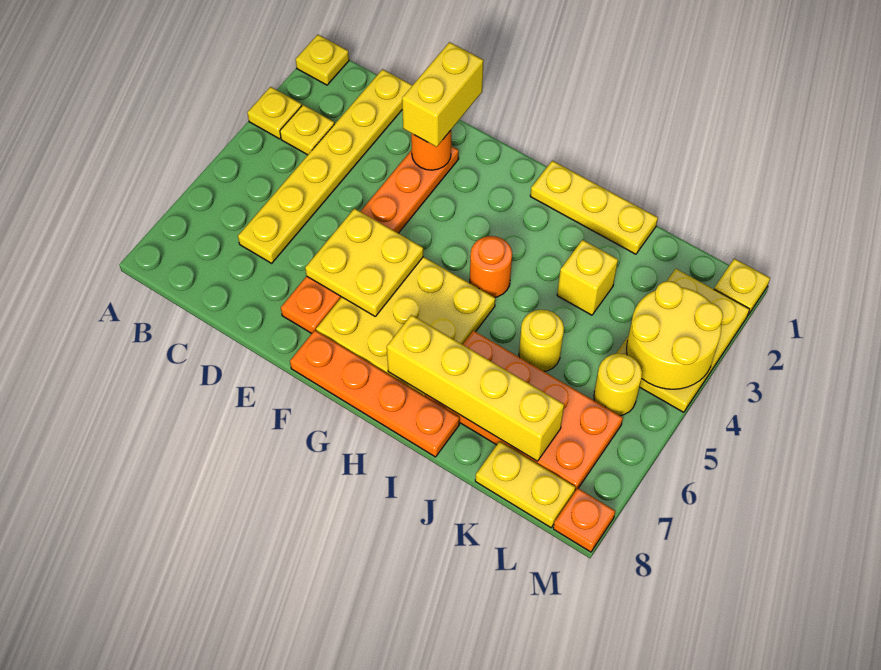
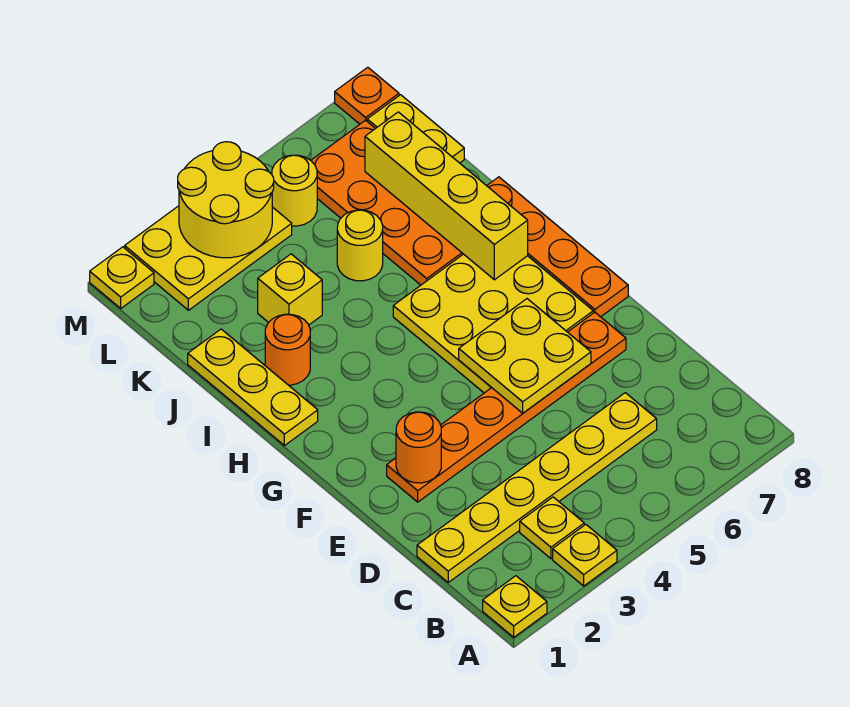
yellow brick E1:E2 level 3 -> none
orange round brick H4 level 1 -> orange round brick I2 level 1

